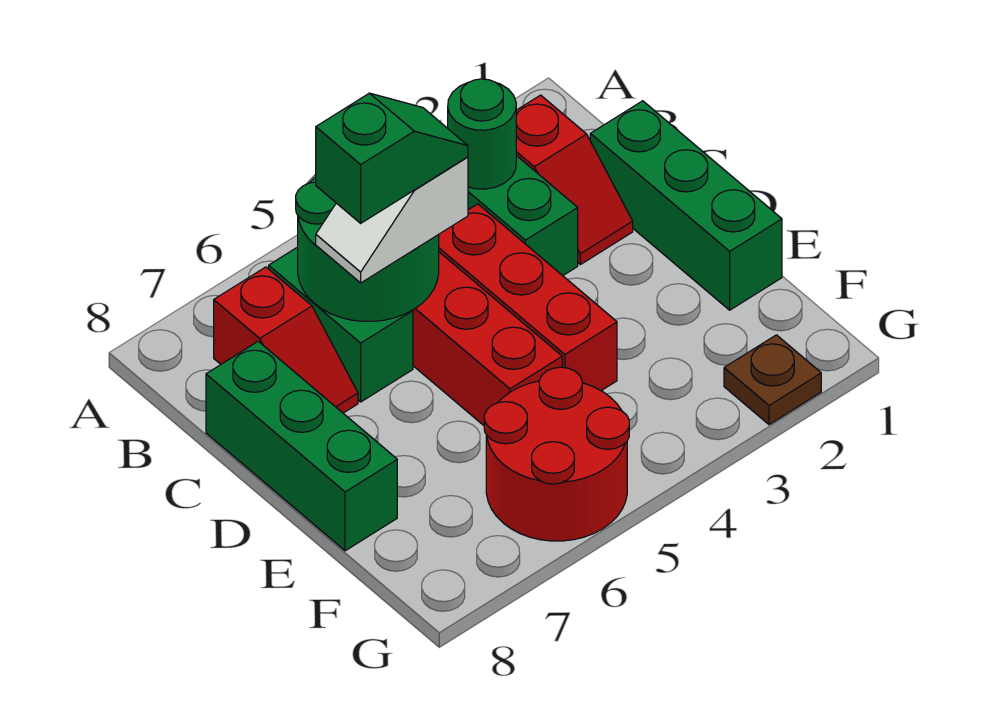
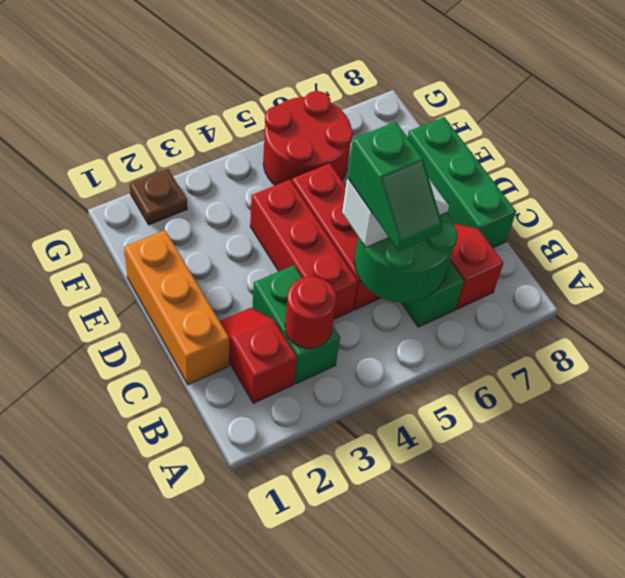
green round brick B3 level 2 -> red round brick B3 level 2
green brick C1:E1 level 1 -> orange brick C1:E1 level 1
green slope C5:C6 level 4 top 6 -> green slope B5:C5 level 4 top C

